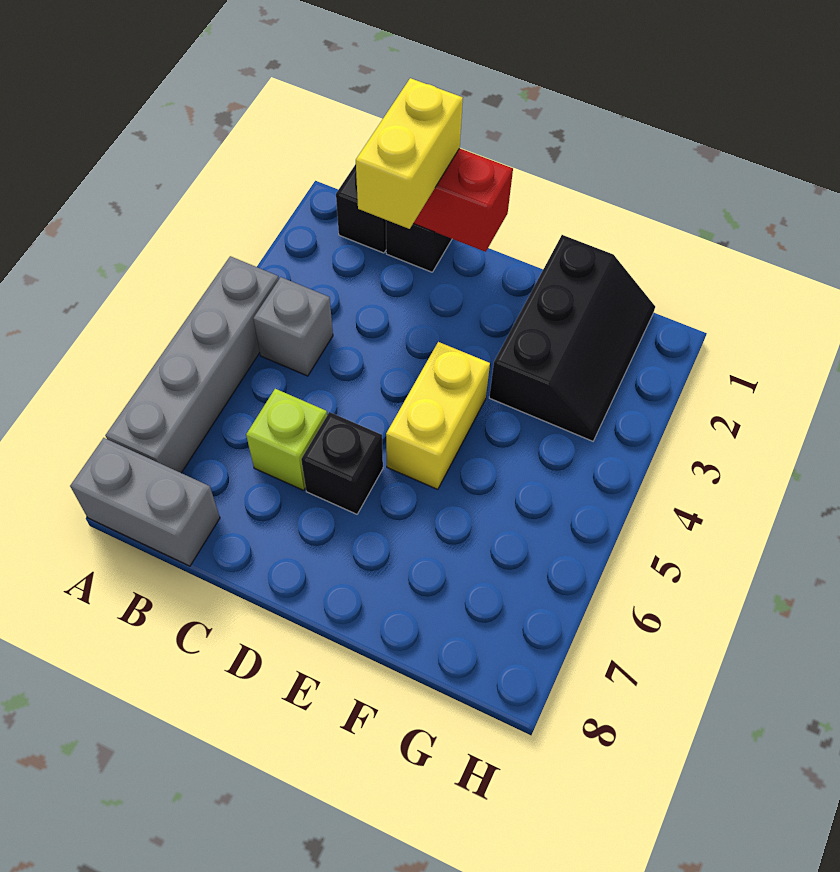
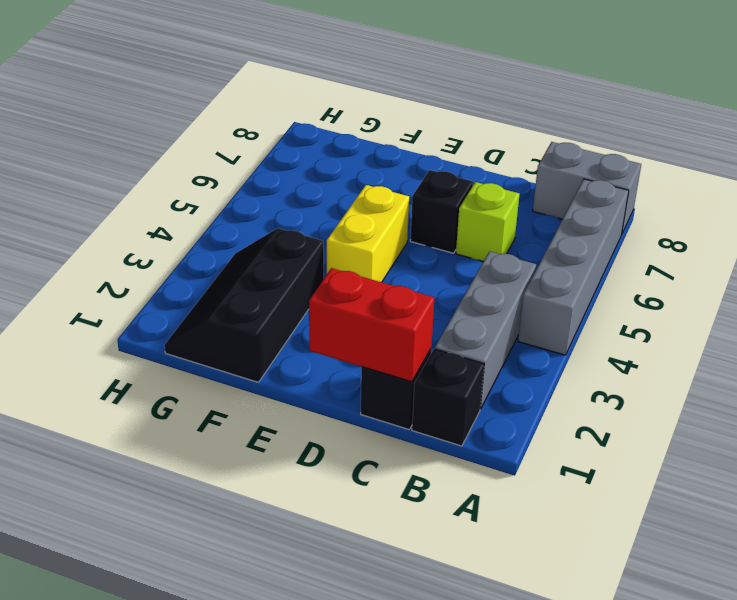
grey brick B4 level 1 -> grey brick B2:B4 level 1
yellow brick C1:C2 level 3 -> none

